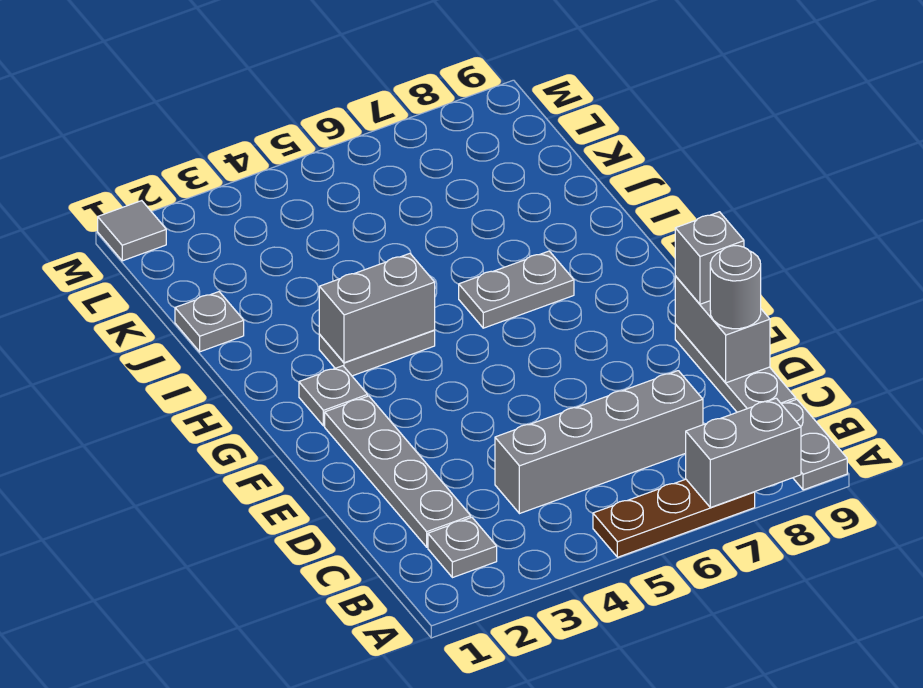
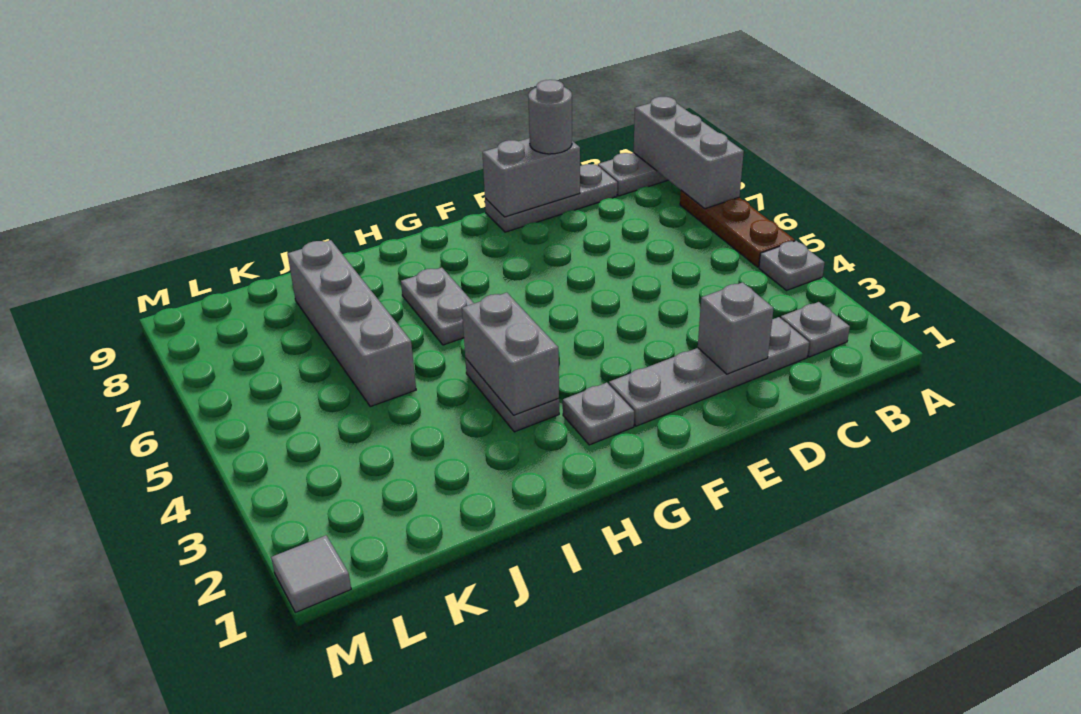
grey brick A7:A8 level 2 -> grey brick A7:A9 level 2
grey brick C4:C7 level 1 -> grey brick J5:J8 level 1
grey brick E9 level 3 -> grey brick D2 level 2
grey plate J1 level 1 -> grey plate A4 level 1

